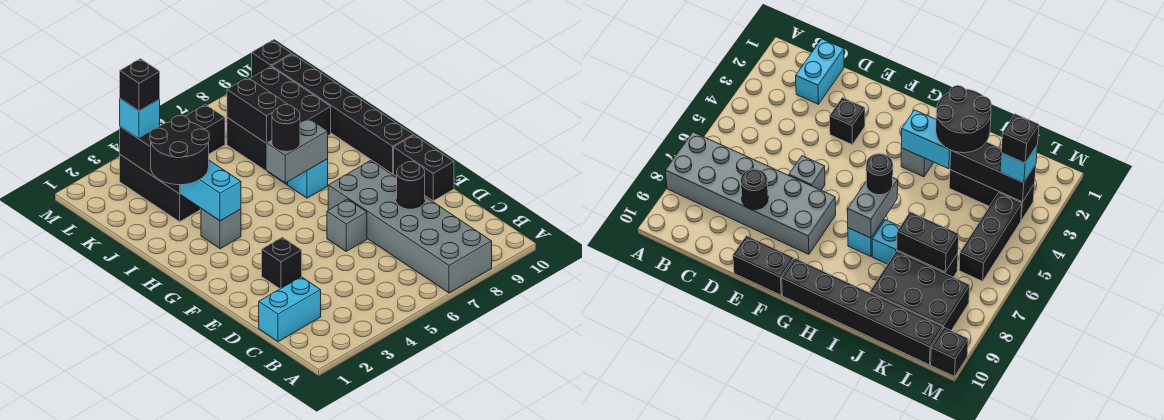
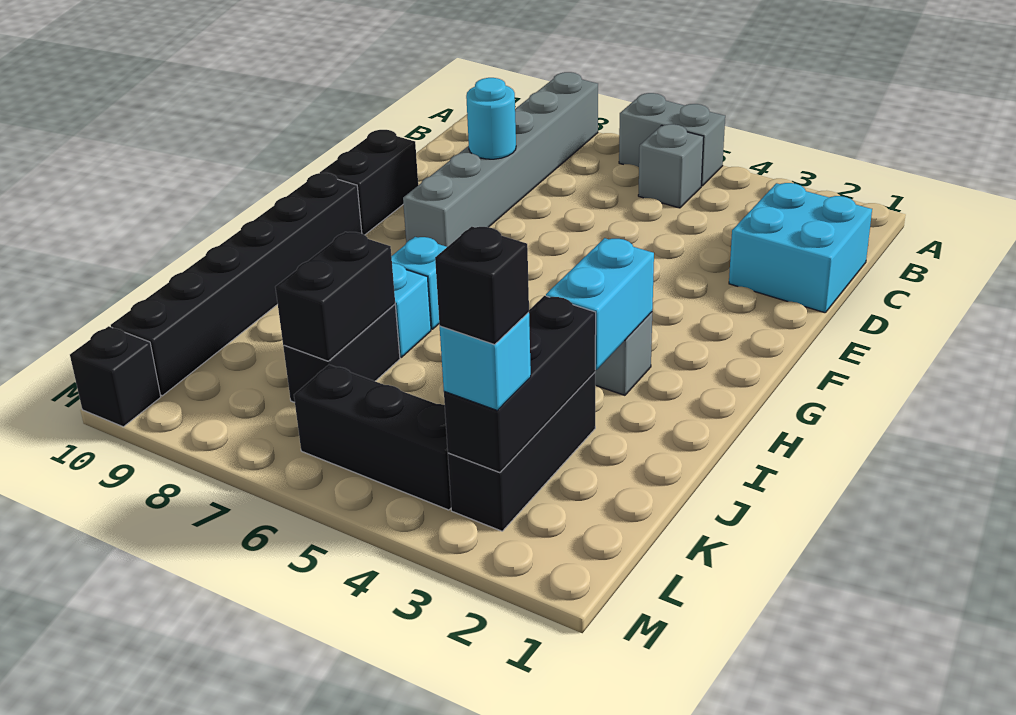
grey brick A7:F8 level 1 -> grey brick A8:F8 level 1
cyan brick C1:C2 level 1 -> cyan brick C1:D2 level 1
black round brick D8 level 2 -> cyan round brick D8 level 2
black brick E3 level 1 -> none
grey brick E6 level 1 -> grey brick B5 level 1
grey brick H6:H7 level 2 -> grey brick A5:A6 level 1
black round brick H6 level 3 -> none
black round brick I2:J3 level 3 -> none
black brick J8:L9 level 1 -> none

